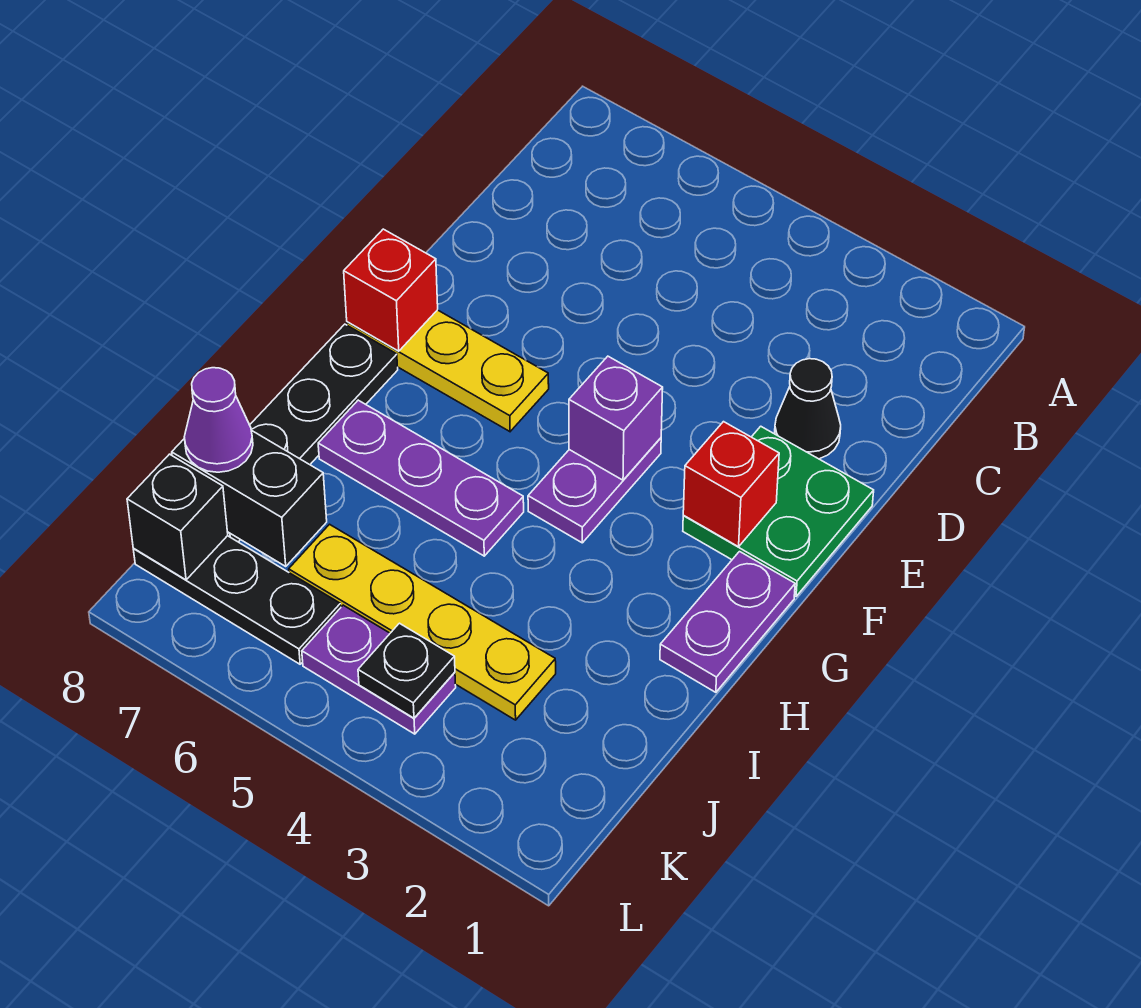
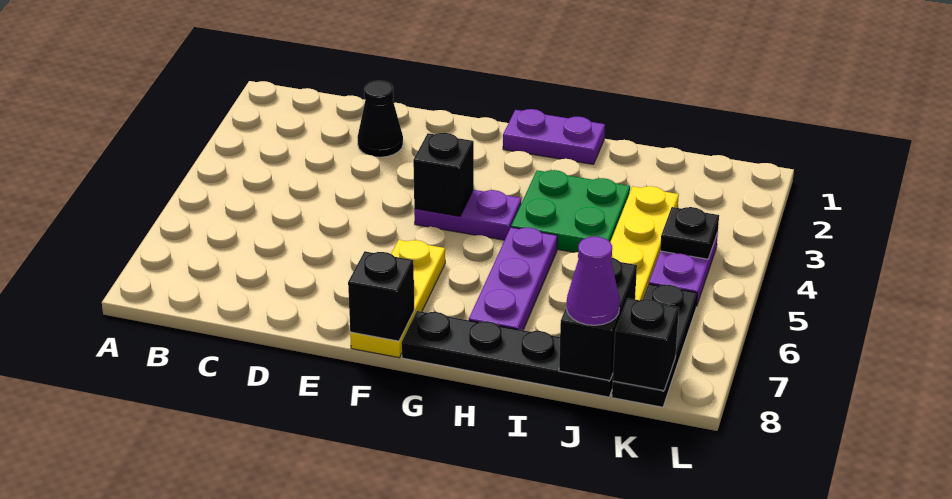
green plate E1:F2 level 1 -> green plate H3:I4 level 1
red brick F2 level 2 -> none
purple brick F4 level 2 -> black brick F4 level 2
red brick F8 level 2 -> black brick F8 level 2

